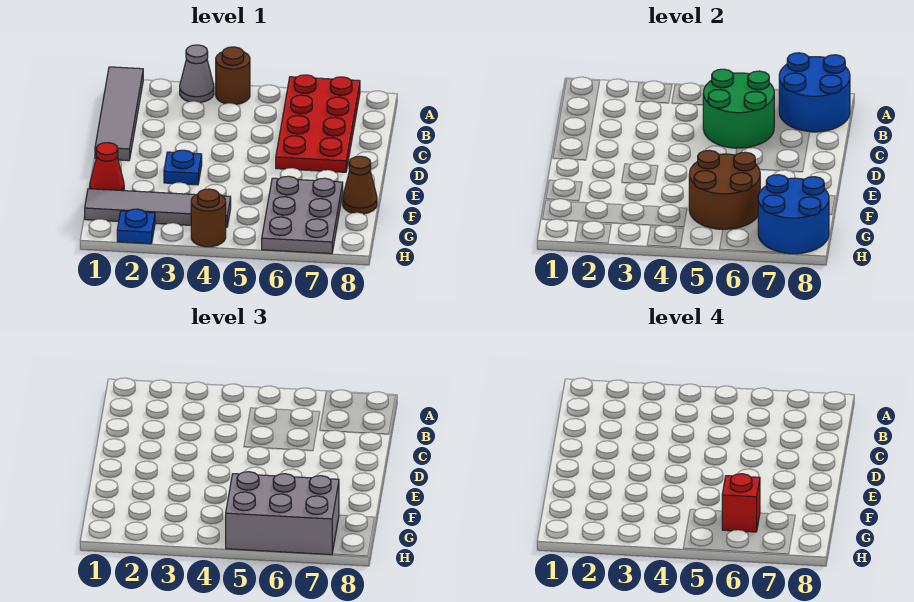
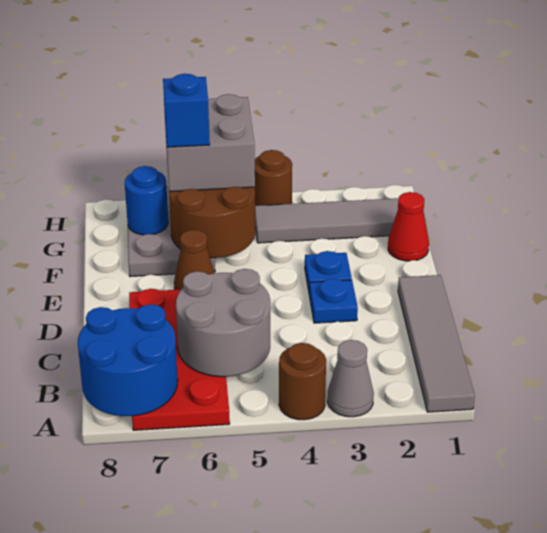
green round brick B5:C6 level 2 -> grey round brick B5:C6 level 2
brown cone F8 level 1 -> brown cone E6 level 1
grey brick G5:H7 level 3 -> grey brick G5:H6 level 3
red brick G6 level 4 -> blue brick G6 level 4
blue round brick G7:H8 level 2 -> blue round brick G7 level 2
blue plate H2 level 1 -> blue plate D3 level 1

